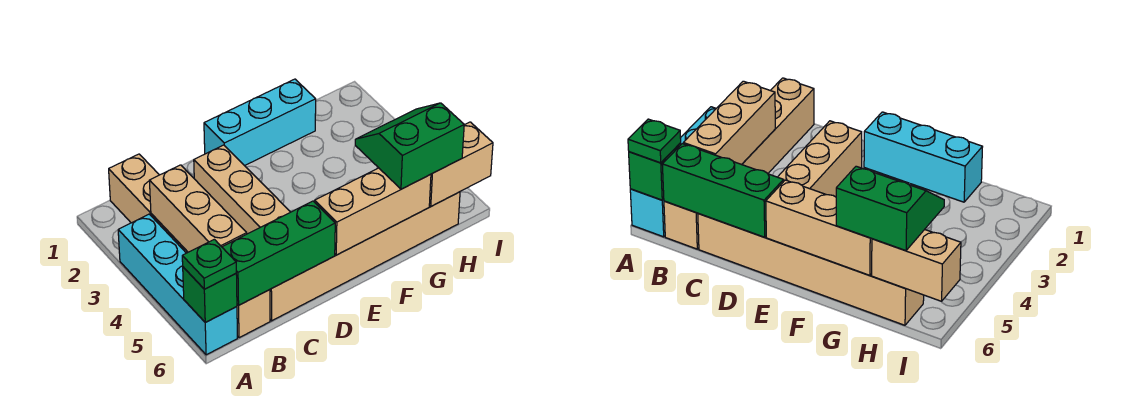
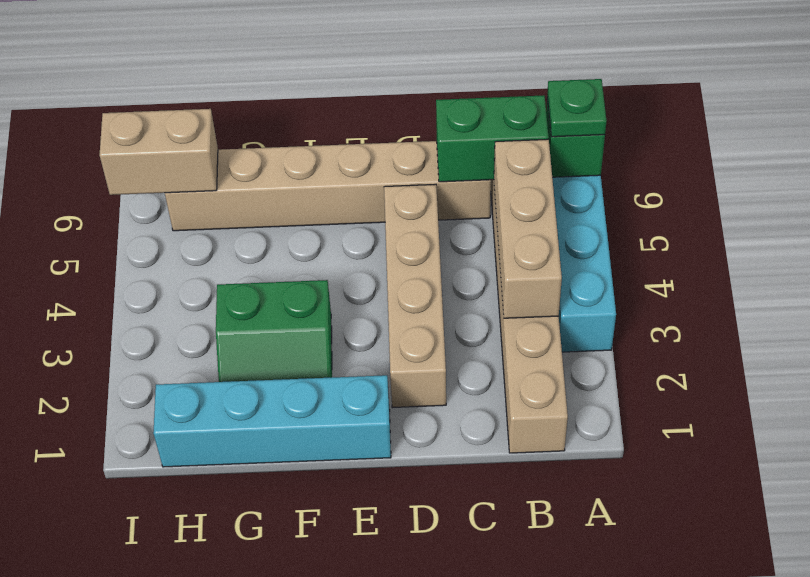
green brick B6:D6 level 2 -> green brick B6:C6 level 2
cyan brick E1:G1 level 1 -> cyan brick E1:H1 level 1
tan brick E6:G6 level 2 -> none
green slope G5:H6 level 3 top 6 -> green slope F2:G3 level 1 top 3

